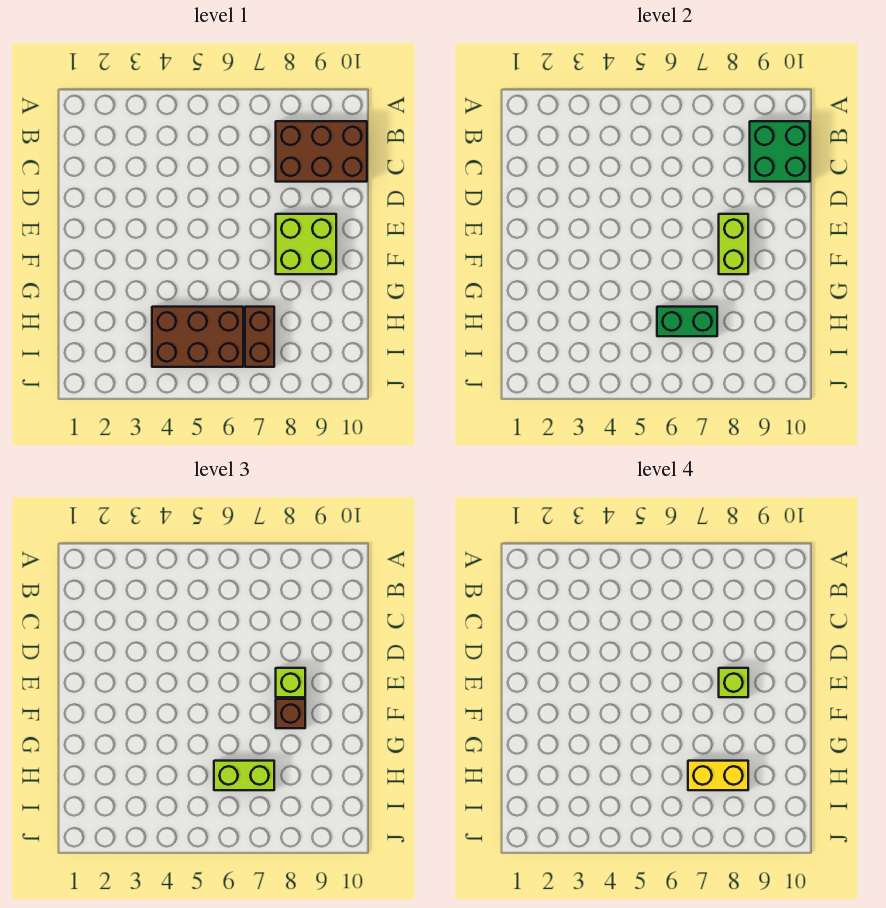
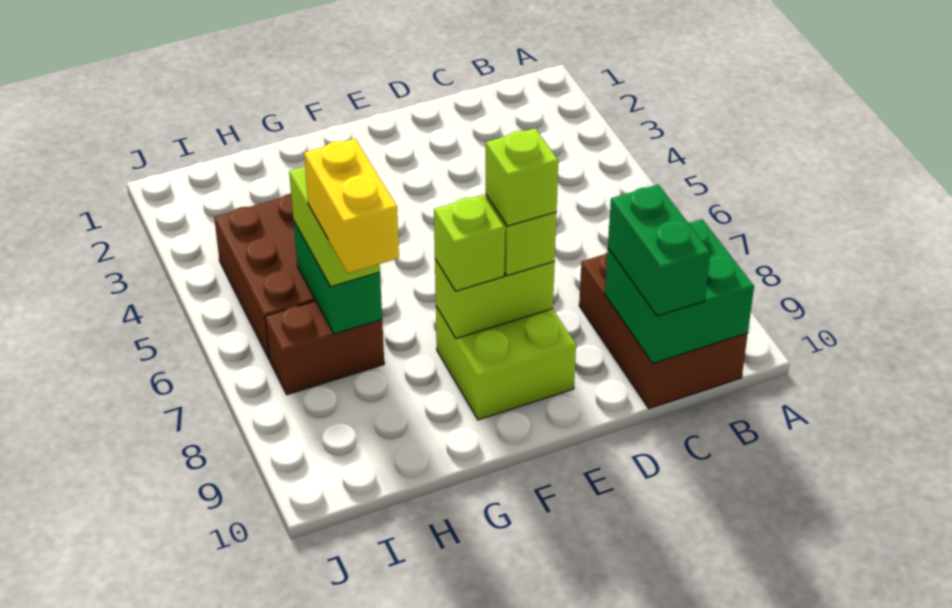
none -> green brick C9:C10 level 3
brown brick F8 level 3 -> lime brick F8 level 3

